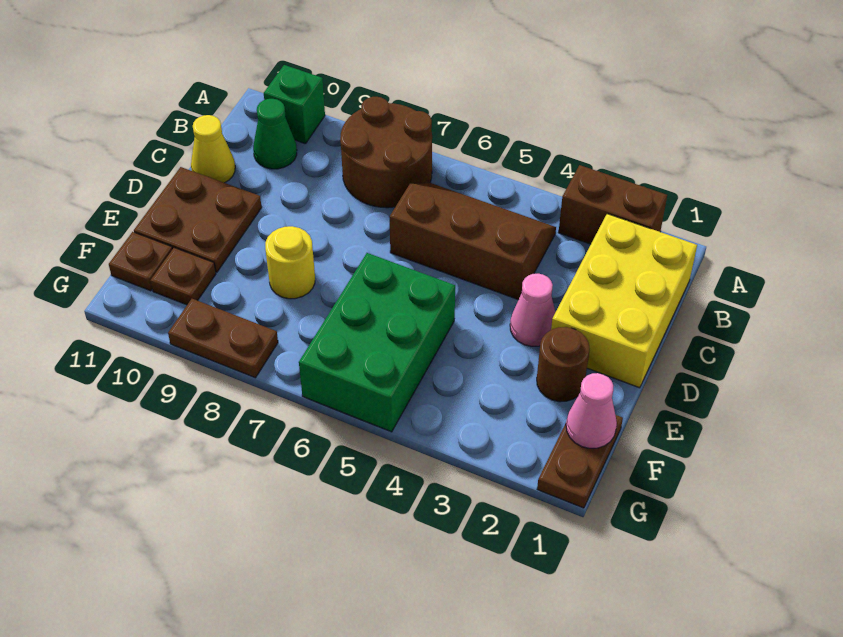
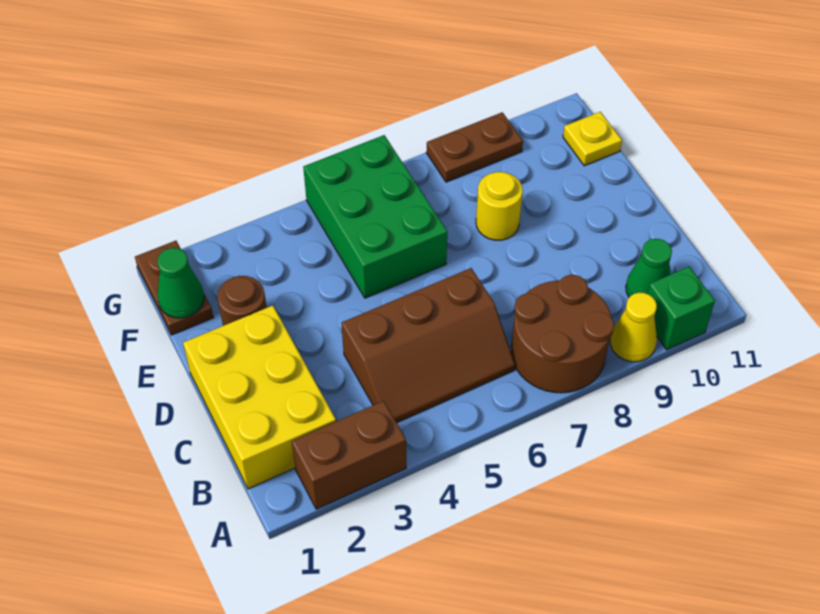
yellow cone C11 level 1 -> yellow cone A9 level 1
pink cone D3 level 1 -> none
brown plate D10:E11 level 1 -> none
pink cone F1 level 2 -> green cone F1 level 2
brown plate F10 level 1 -> none
brown plate F11 level 1 -> yellow plate F11 level 1

